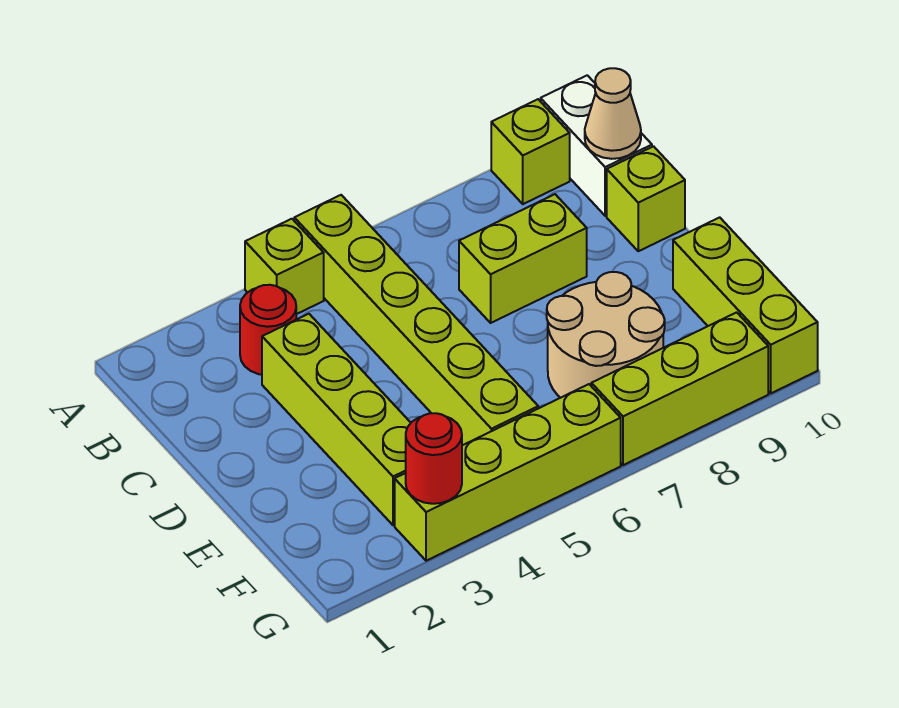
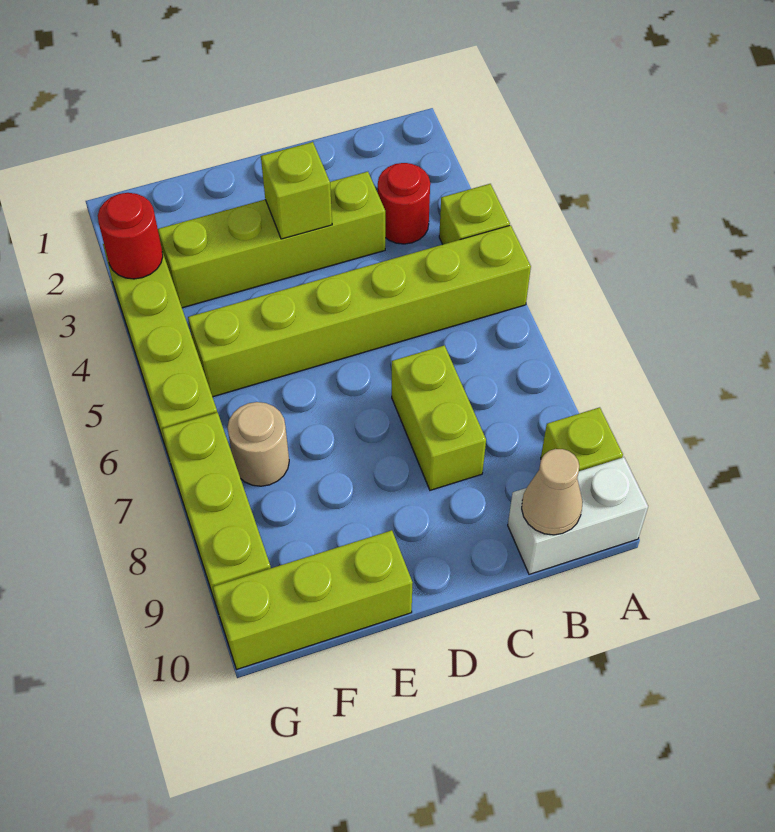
lime brick C10 level 1 -> lime brick D3 level 2
tan round brick E7:F8 level 1 -> tan round brick F7 level 1

